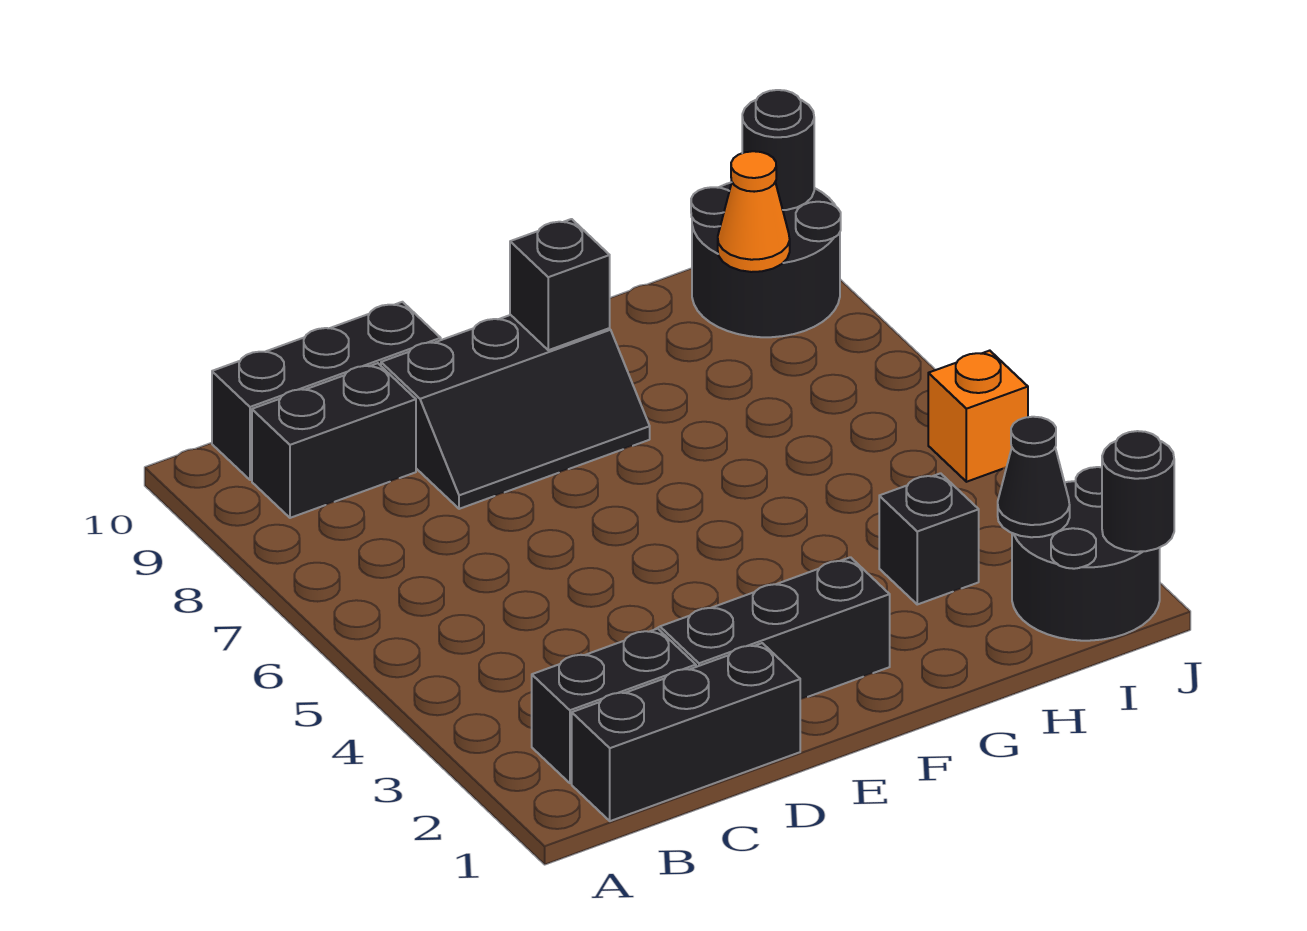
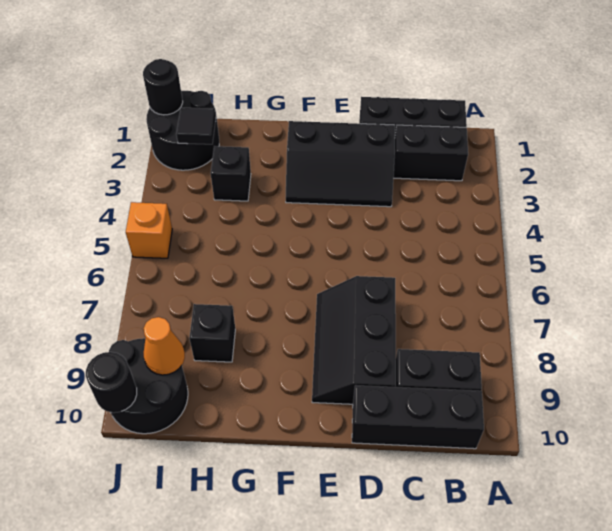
black slope D8:F9 level 1 top 9 -> black slope D7:E9 level 1 top D
black brick F9 level 2 -> black brick H8 level 1
black cone I2 level 2 -> black tile I2 level 2

